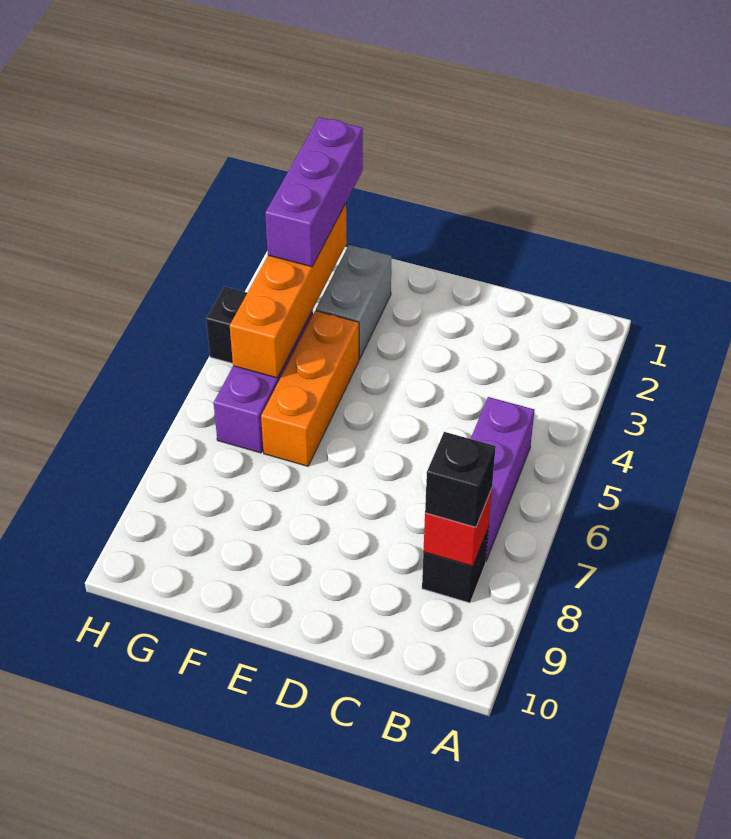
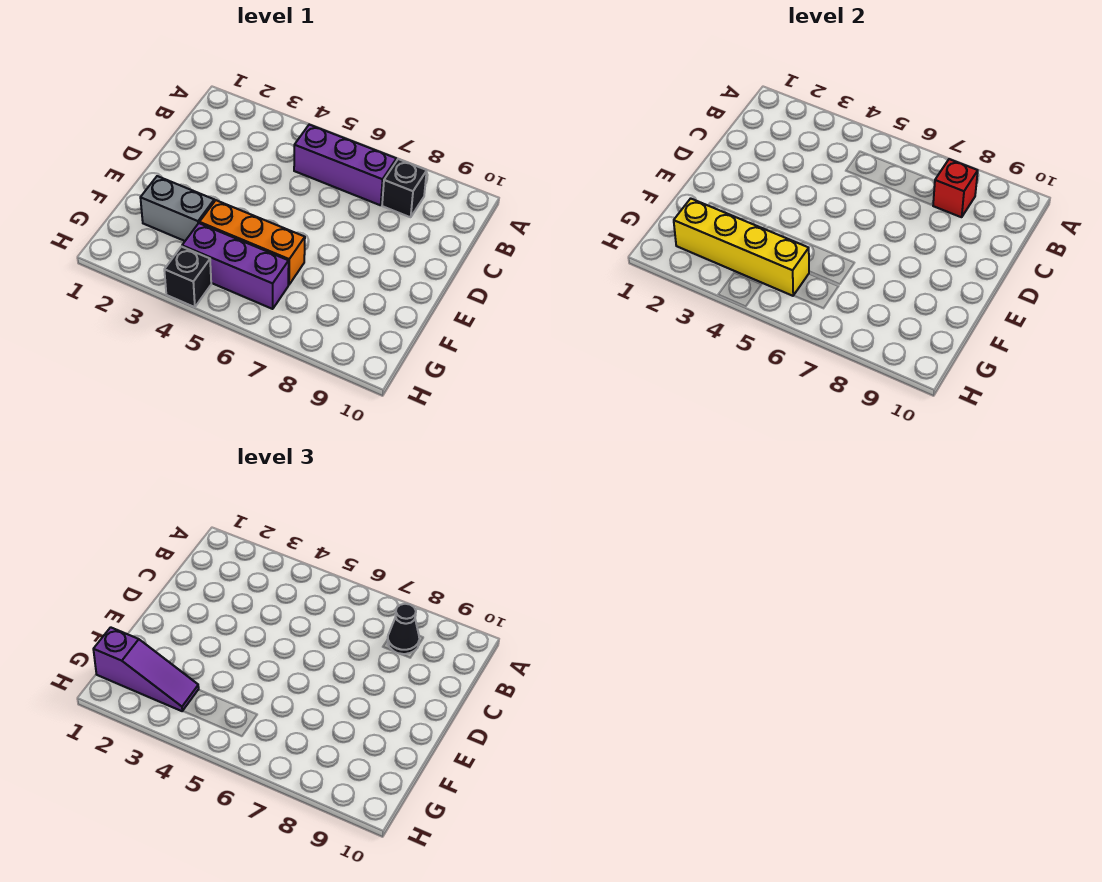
black brick B8 level 3 -> black cone B8 level 3
purple brick G1:G3 level 3 -> purple slope G1:G3 level 3 top 1
orange brick G2:G5 level 2 -> yellow brick G2:G5 level 2

